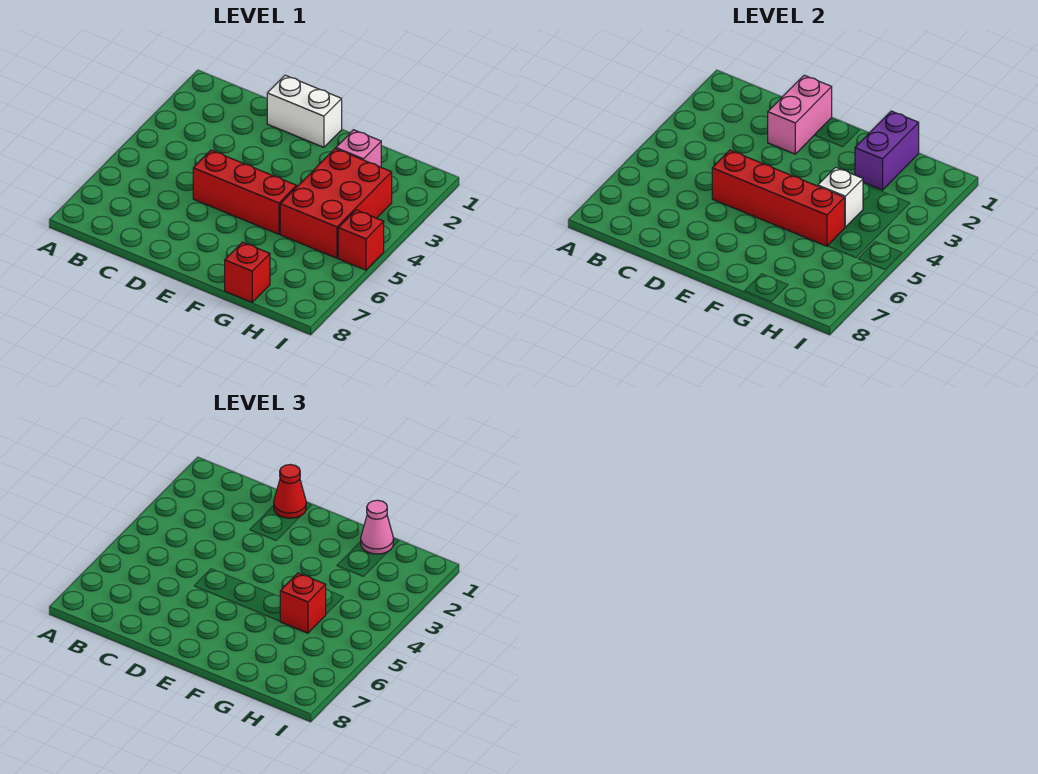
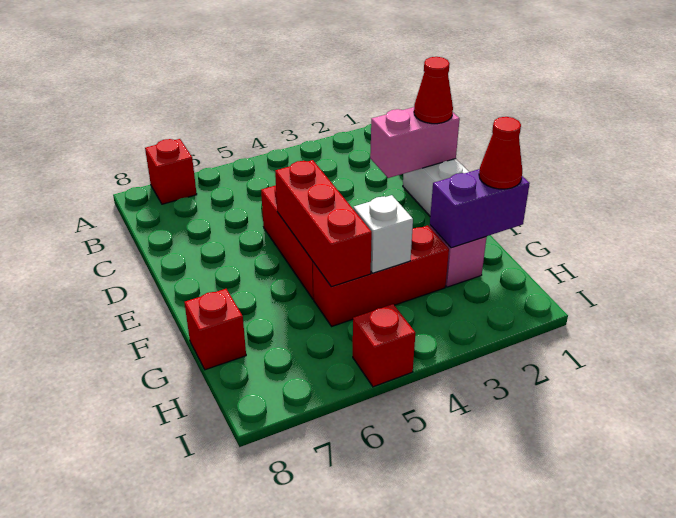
red brick D5:G5 level 2 -> red brick E5:G5 level 2
pink cone G1 level 3 -> red cone G1 level 3
red brick G3:H5 level 1 -> red brick G3:G5 level 1
red brick G5 level 3 -> red brick A7 level 1

